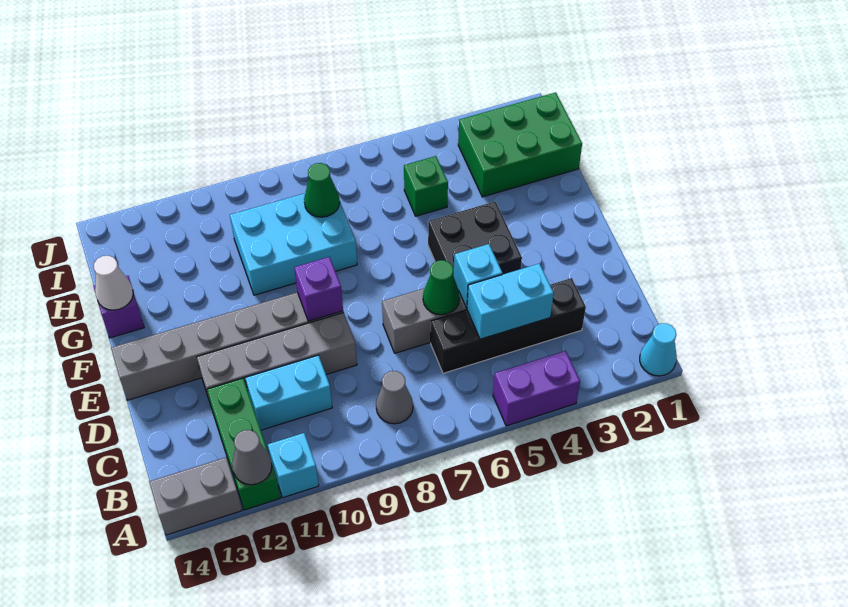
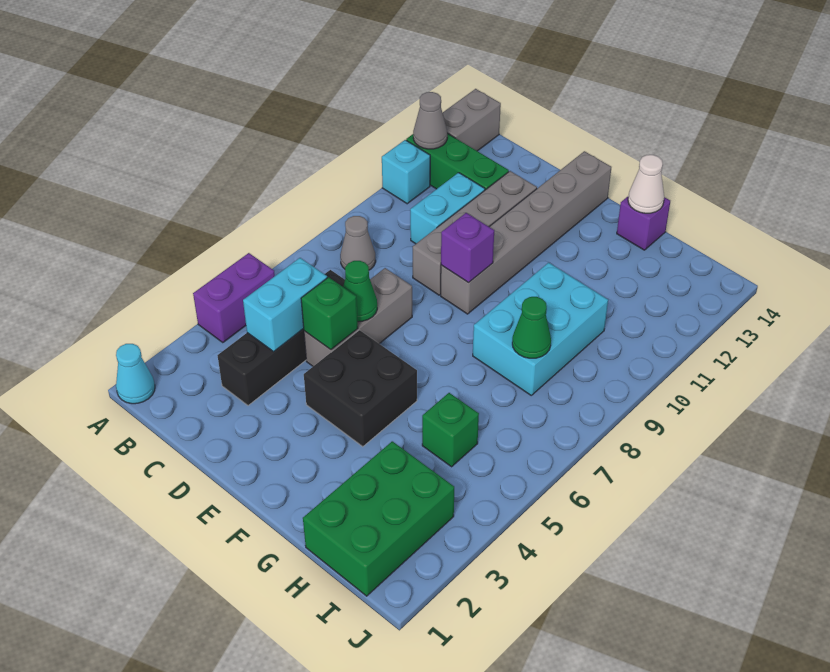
cyan brick D5 level 2 -> green brick D5 level 2

